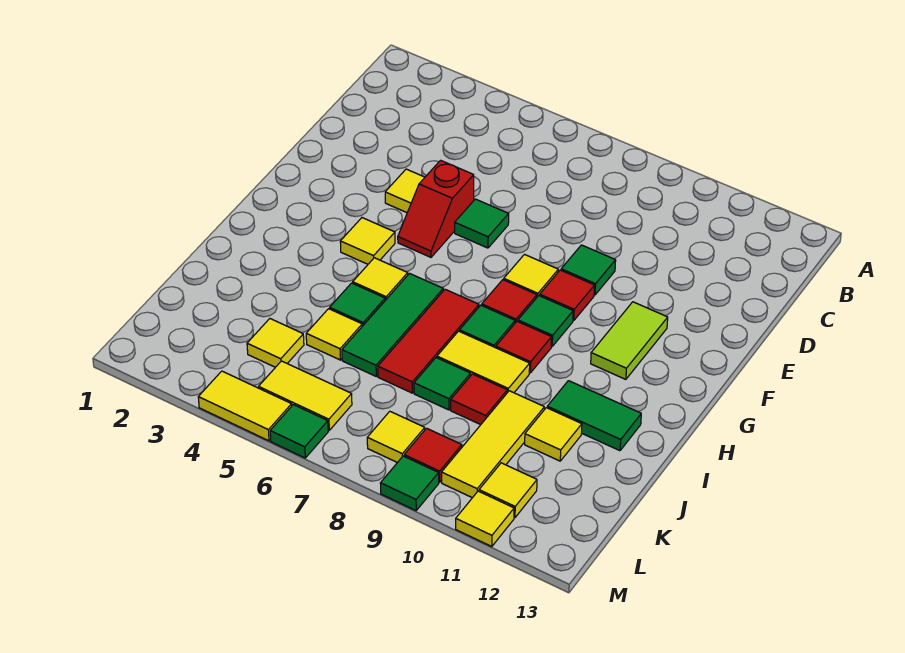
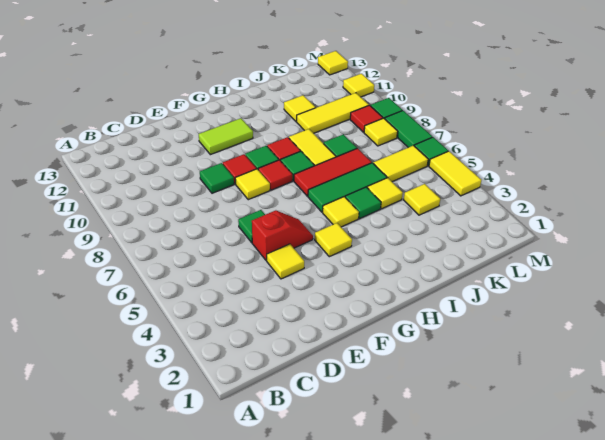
green tile I11:I12 level 1 -> green tile M7:M8 level 1
red tile J9 level 1 -> none
yellow tile L5:L6 level 1 -> yellow tile K6:L6 level 1
yellow tile L11 level 1 -> yellow tile M13 level 1

